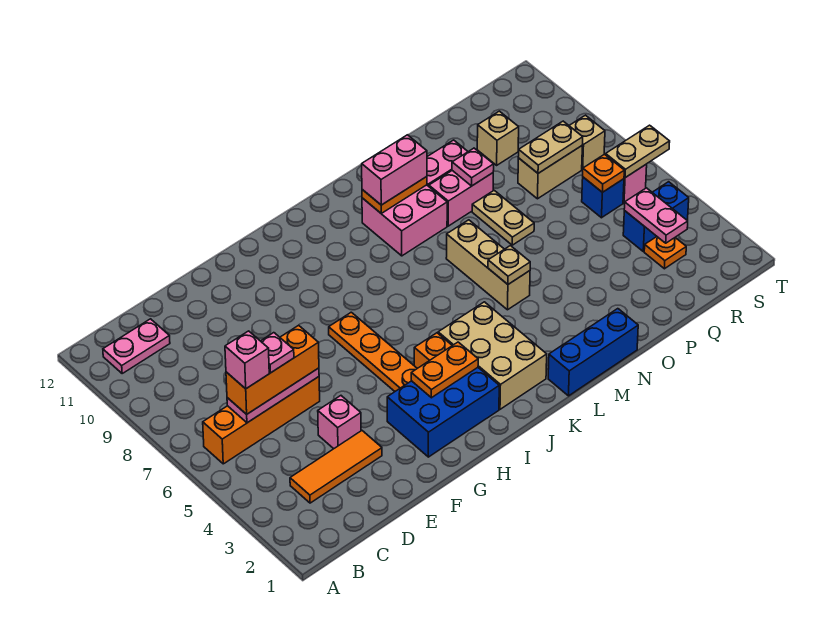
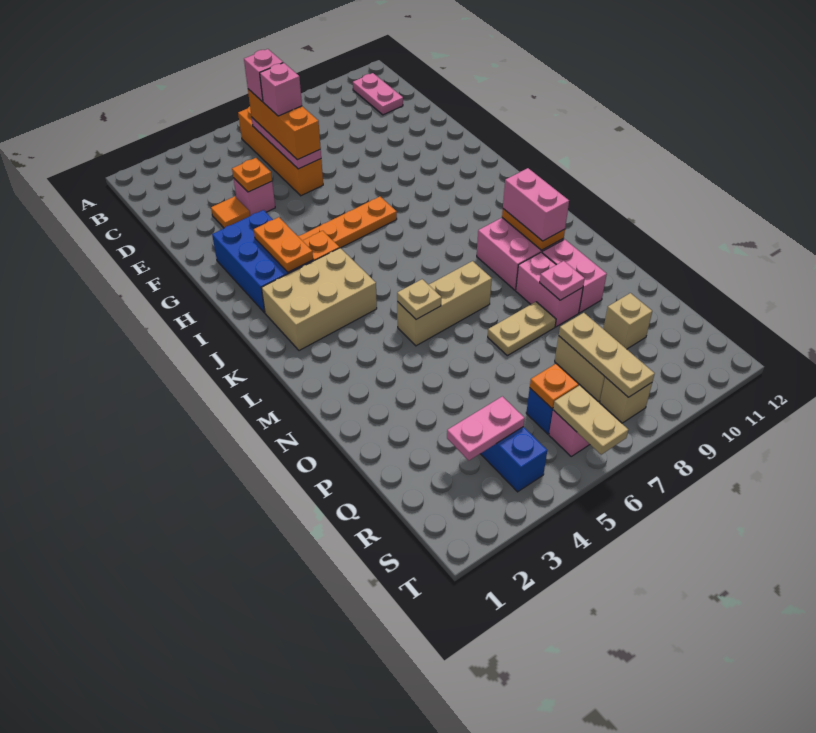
orange tile C3:E3 level 1 -> orange tile E3 level 1
pink plate D6 level 4 -> pink brick D6 level 4
blue brick L1:N1 level 1 -> none
tan plate Q8:R8 level 2 -> tan plate Q8:S8 level 2
orange plate R3 level 1 -> orange plate E4 level 2

